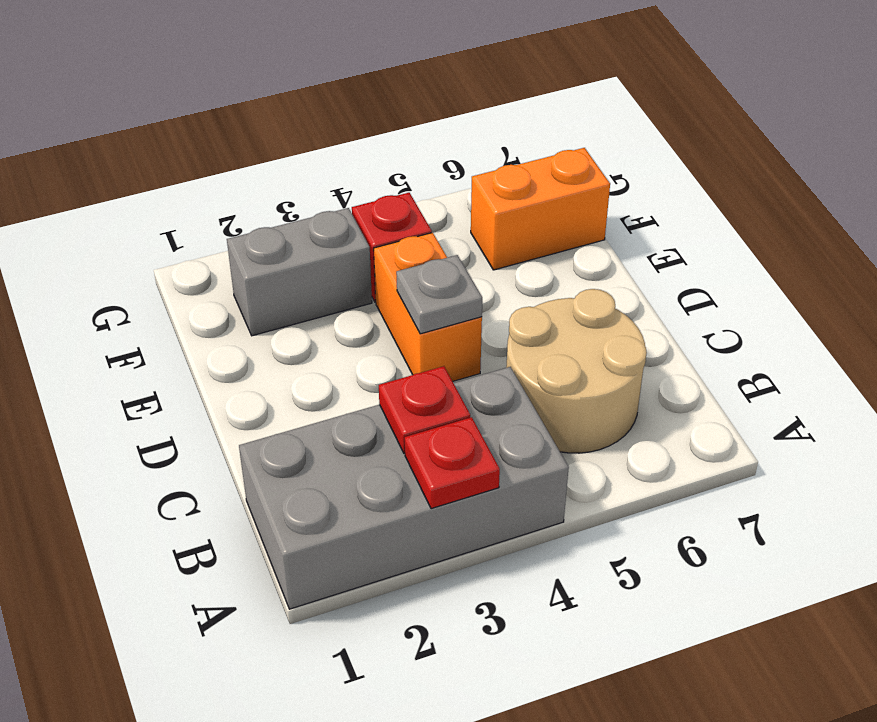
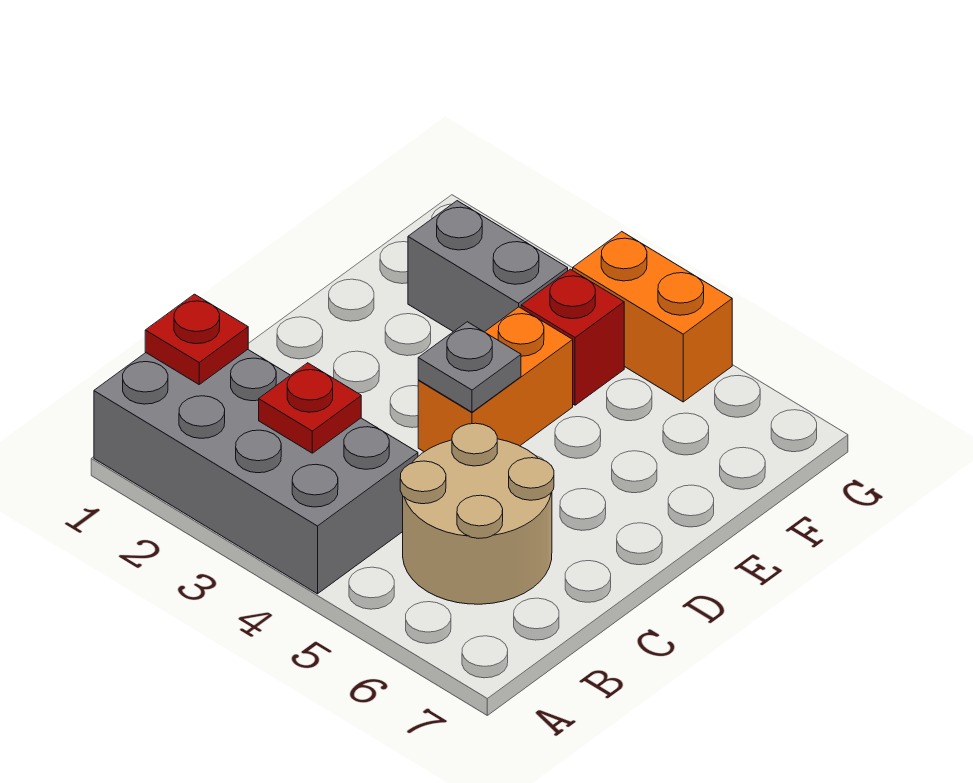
red plate A3 level 2 -> red plate B1 level 2
orange brick F6:F7 level 1 -> orange brick G4:G5 level 1

